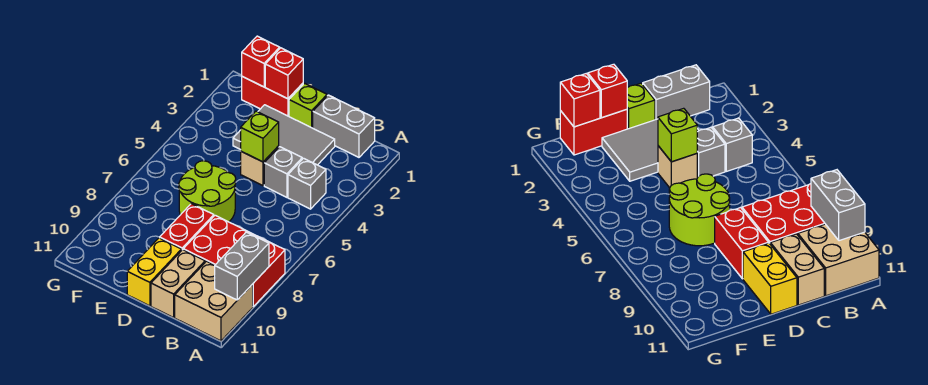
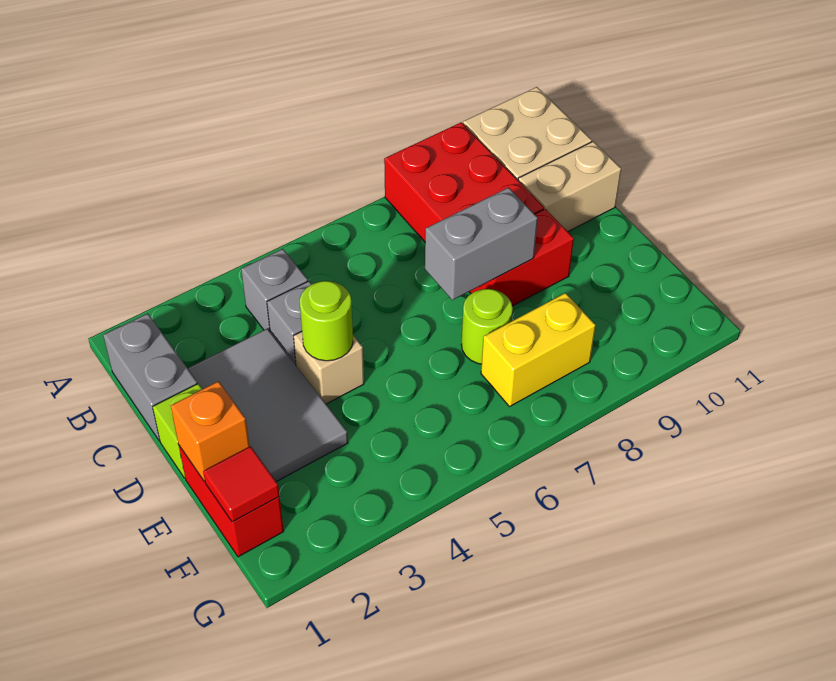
grey brick A9:A10 level 2 -> grey brick D7:D8 level 2
lime brick D4 level 2 -> lime round brick D4 level 2
lime round brick D6:E7 level 1 -> lime round brick E7 level 1
yellow brick D10:D11 level 1 -> yellow brick F7:F8 level 1
red brick E1 level 2 -> orange brick E1 level 2
red brick F1 level 2 -> red tile F1 level 2

